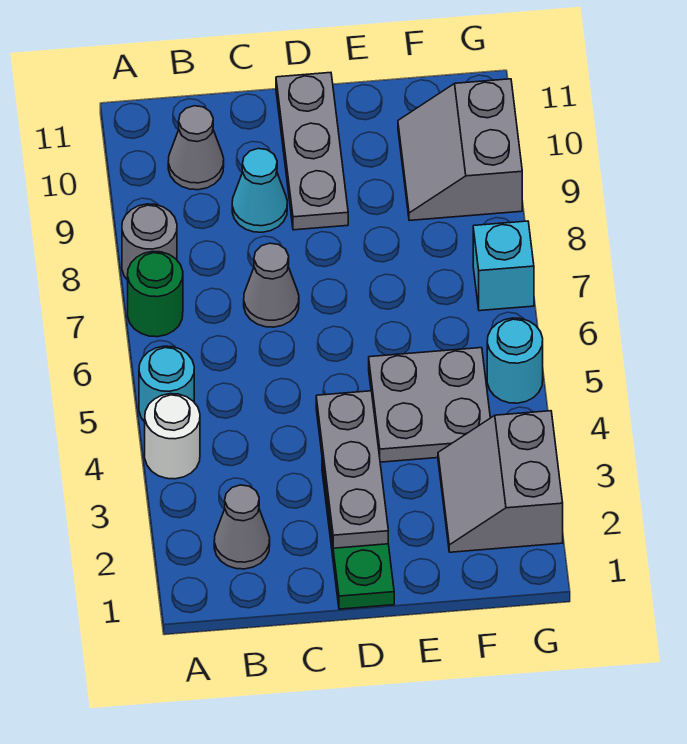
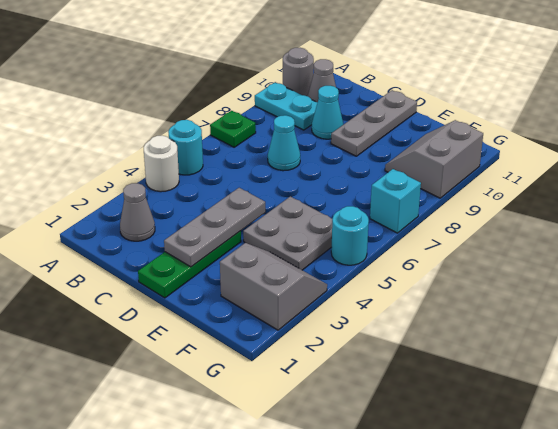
green round brick A7 level 1 -> green plate A7 level 1
grey round brick A8 level 1 -> grey round brick A10 level 1
none -> cyan plate A9:B9 level 1
grey cone C7 level 1 -> cyan cone C7 level 1
grey slope F2:G3 level 1 top G -> grey slope F2:G3 level 1 top 2

